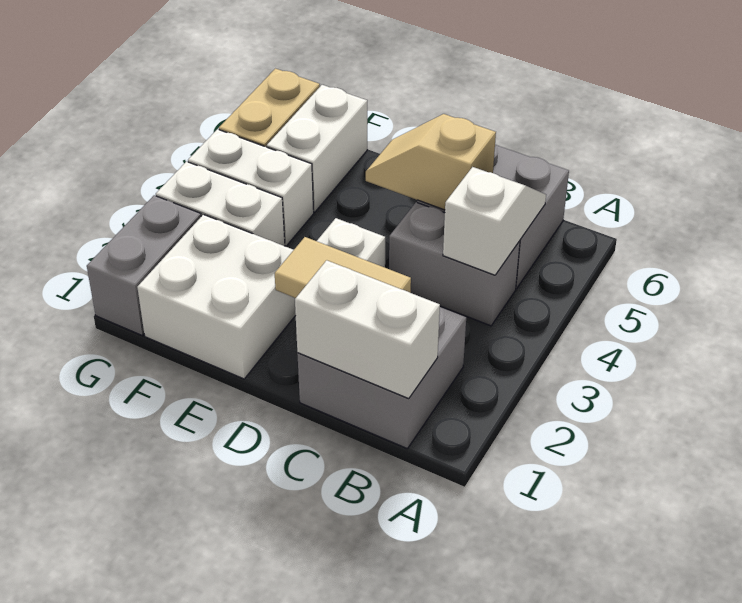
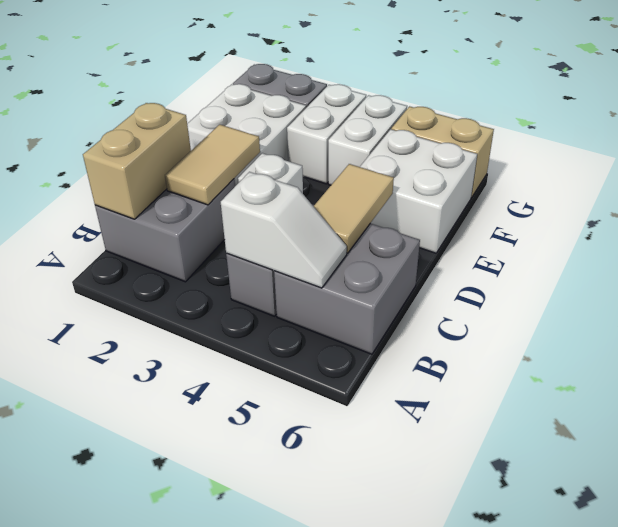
white brick B1:C1 level 2 -> tan brick B1:C1 level 2
tan slope C5:D5 level 2 top C -> tan tile C5:D5 level 2
white brick F5:F6 level 1 -> white brick E5:F6 level 1

